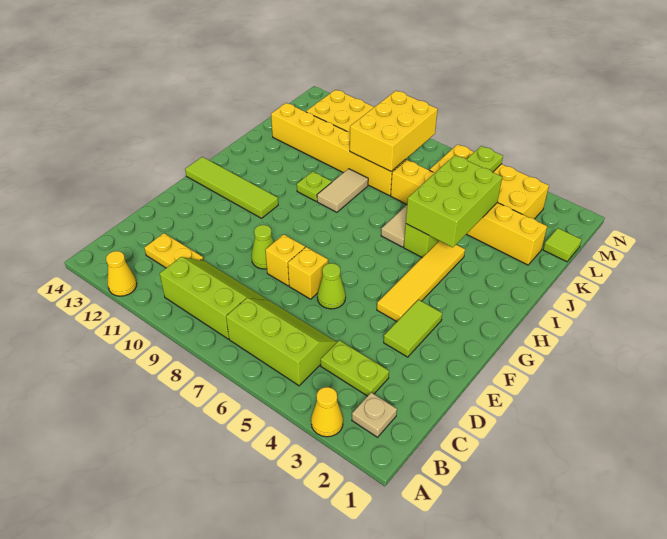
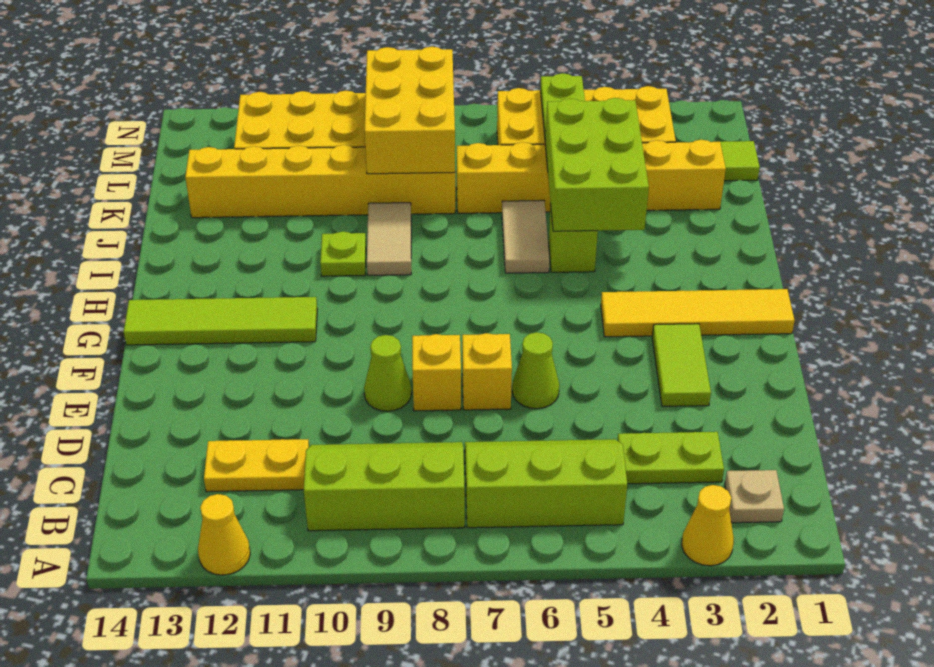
yellow tile F4:I4 level 1 -> yellow tile G1:G4 level 1

